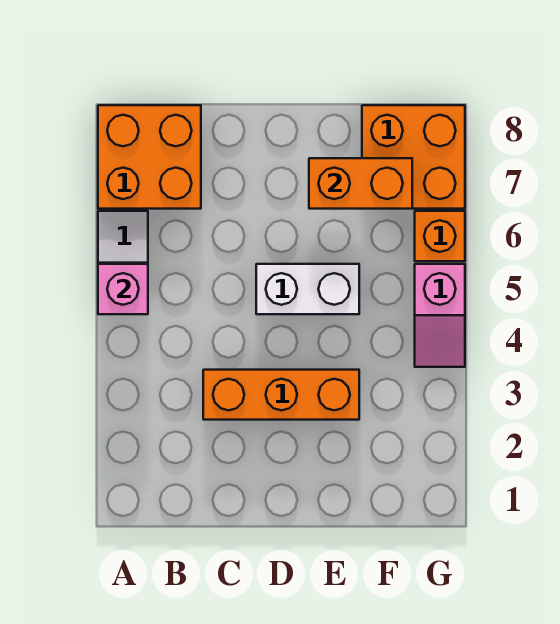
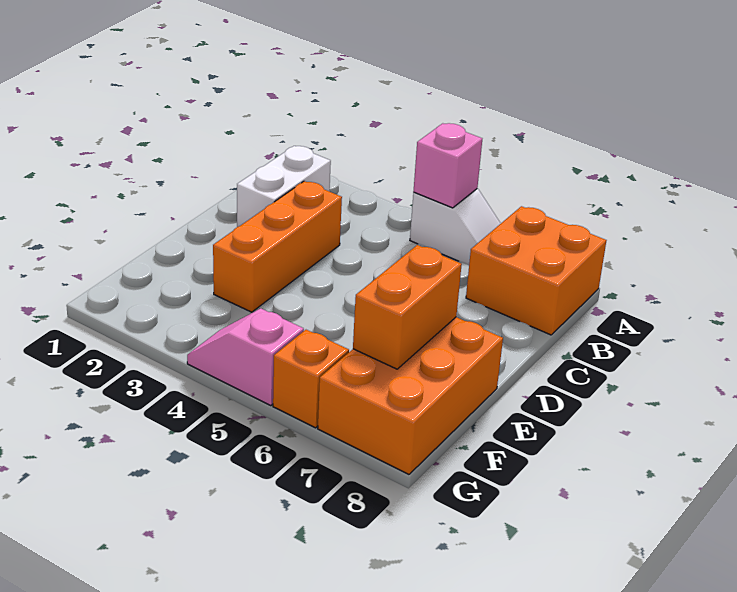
white brick D5:E5 level 1 -> white brick B2:C2 level 1
orange brick F7:G8 level 1 -> orange brick E7:G8 level 1

